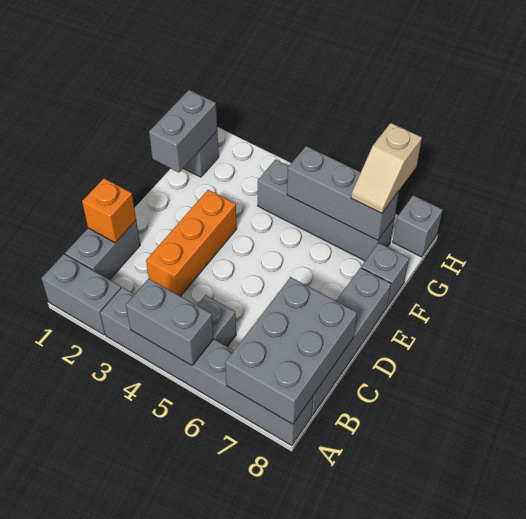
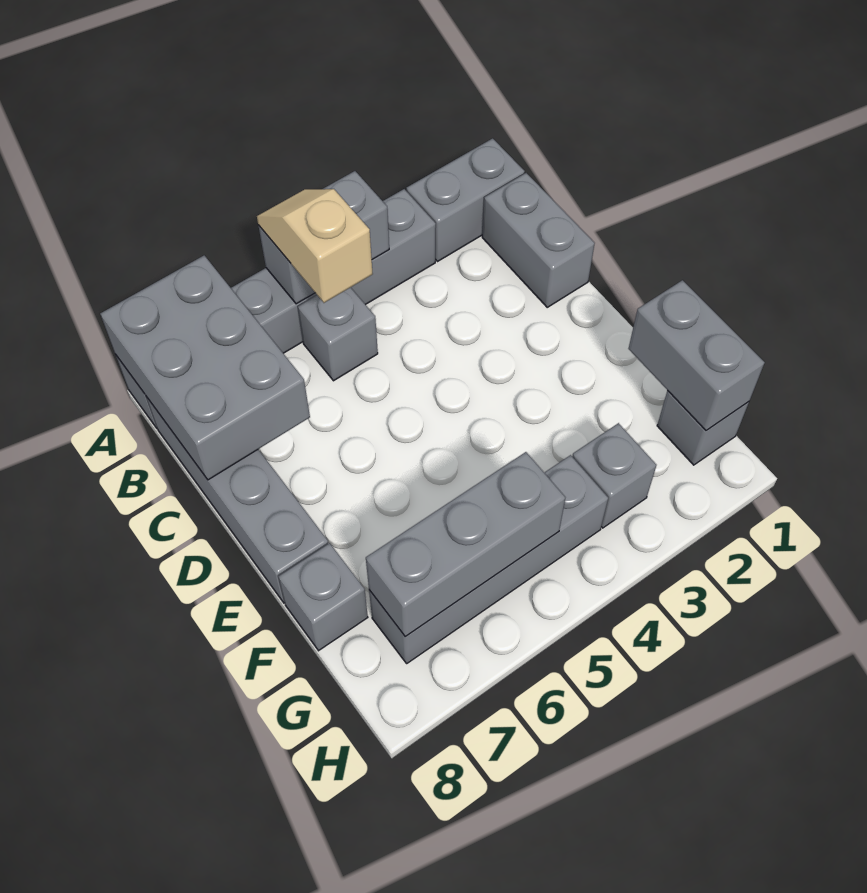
orange brick C1 level 2 -> none
orange brick C3:E3 level 1 -> none
tan slope G7:H7 level 3 top H -> tan slope A5:B5 level 3 top B
grey brick H8 level 1 -> grey brick G3 level 1

